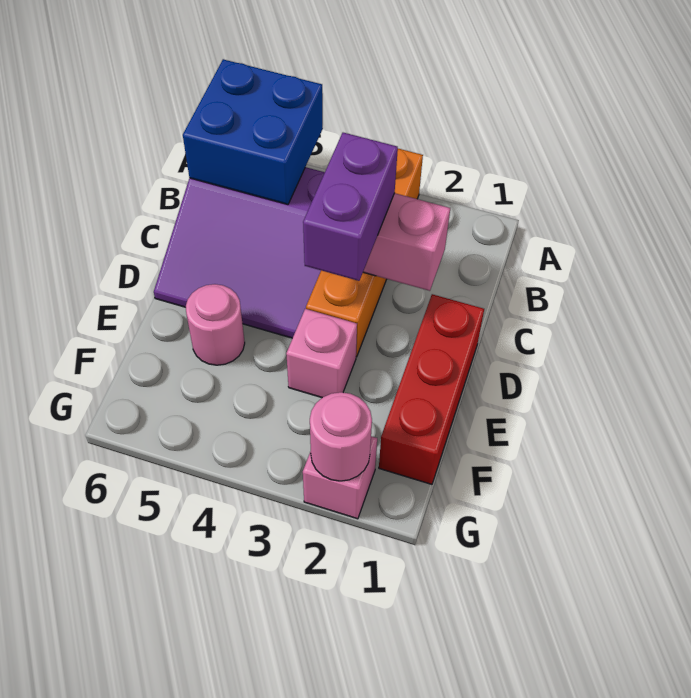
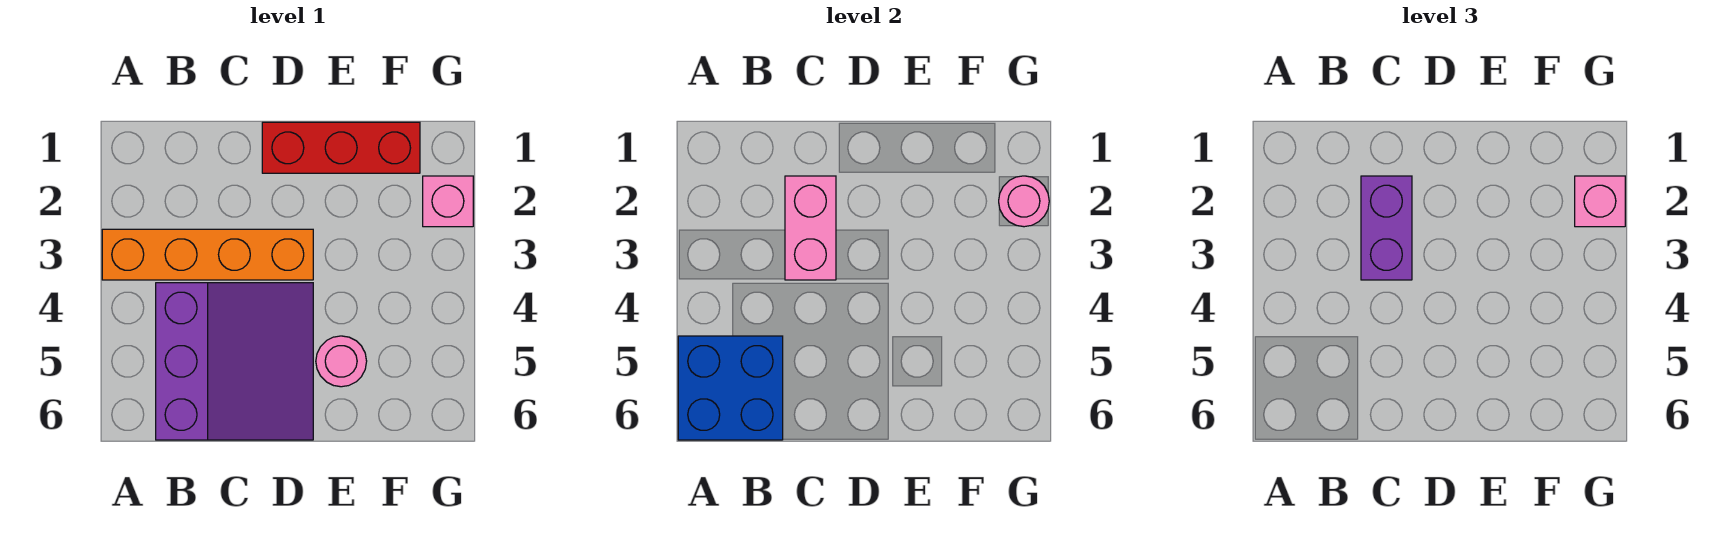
purple brick C3:D3 level 3 -> purple brick C2:C3 level 3
pink brick E3 level 1 -> pink brick G2 level 3

